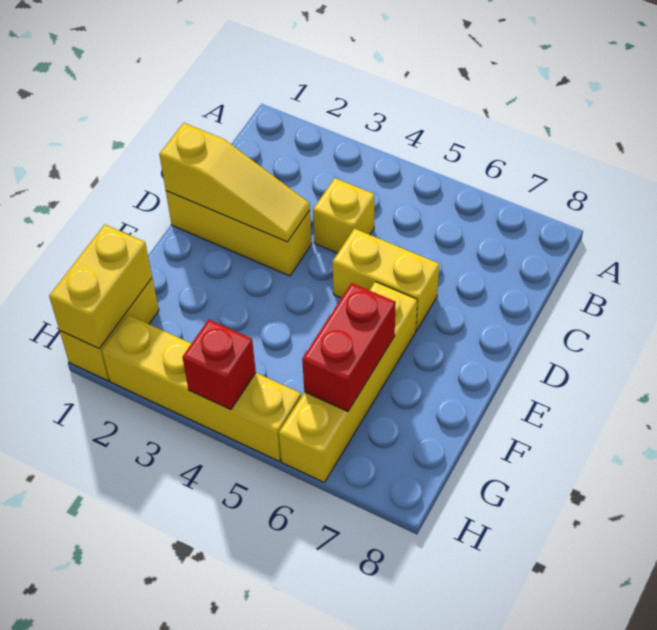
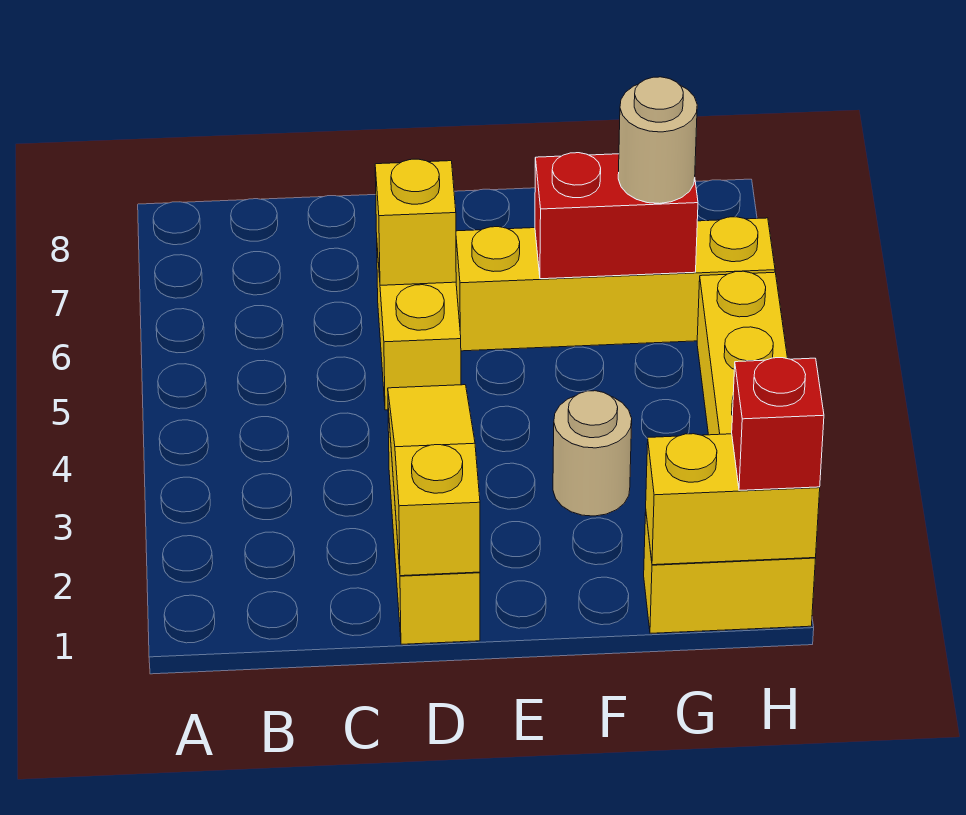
yellow brick C4 level 1 -> yellow brick D6 level 2
none -> tan round brick F3 level 1
none -> tan round brick G6 level 3
red brick H4 level 2 -> red brick H1 level 3

